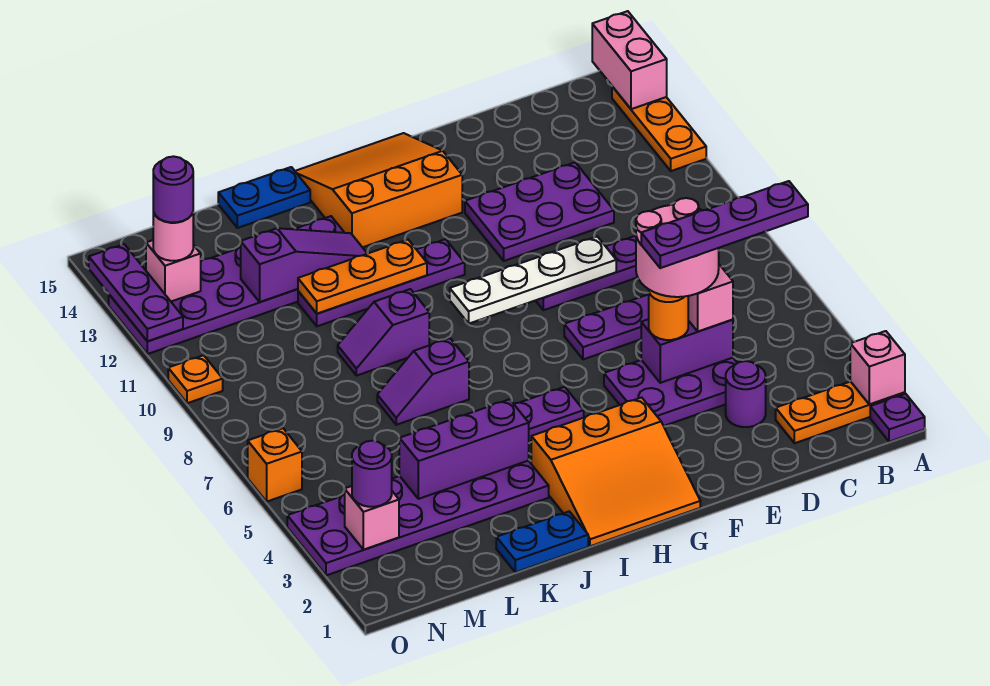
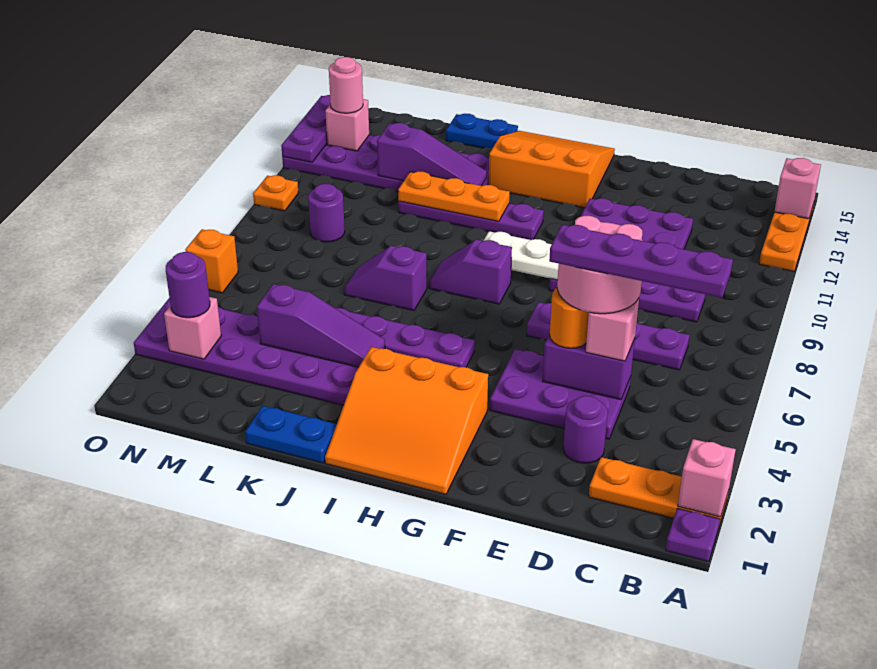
pink brick A14:A15 level 2 -> pink brick A14 level 2
purple brick J4:L4 level 2 -> purple slope J4:L4 level 2 top L
purple slope J9:K9 level 1 top J -> purple slope H8:I8 level 1 top H
purple round brick N13 level 4 -> purple round brick M9 level 1

